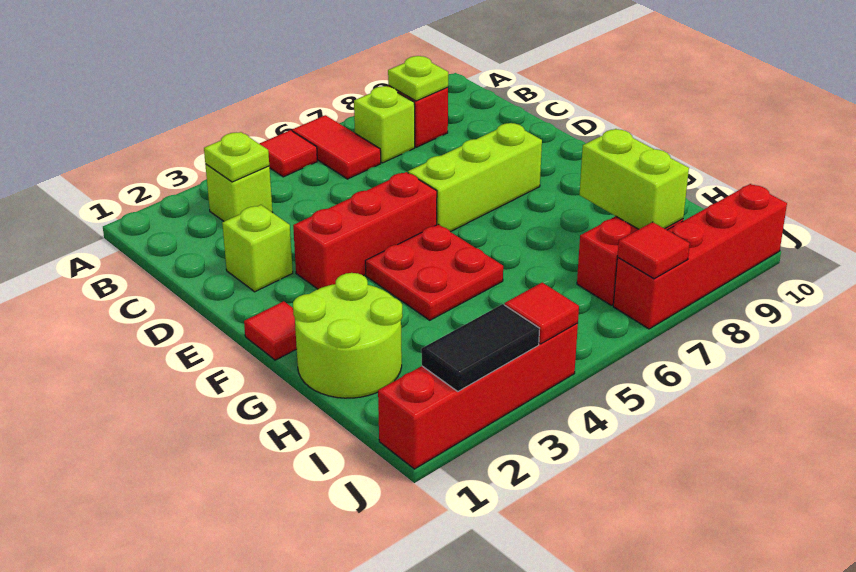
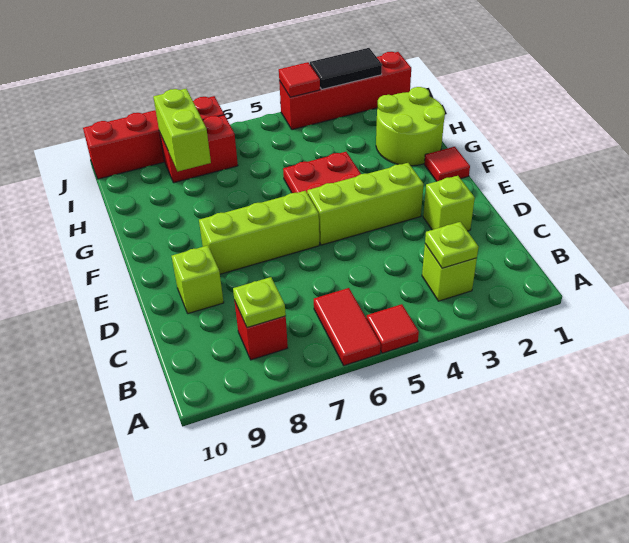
lime brick B7 level 1 -> lime brick D9 level 1
red brick E3:E5 level 1 -> lime brick E3:E5 level 1
red tile J7 level 2 -> none

